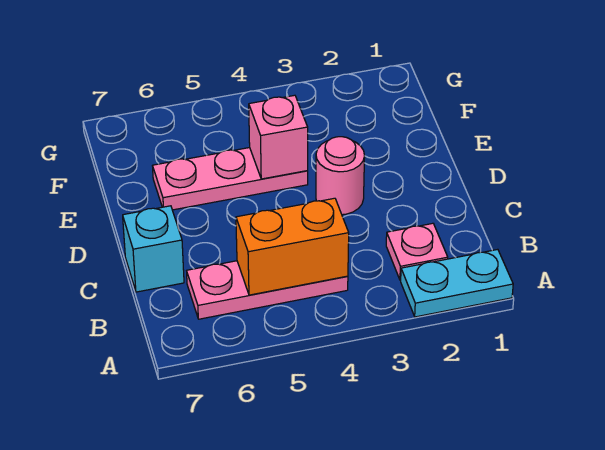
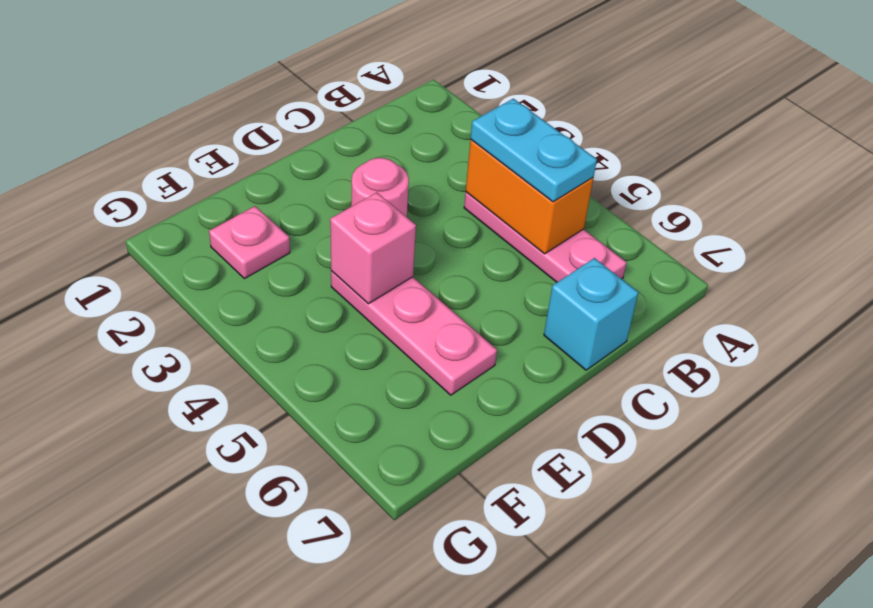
cyan plate A1:A2 level 1 -> cyan plate B4:B5 level 3
pink plate B2 level 1 -> pink plate F2 level 1

